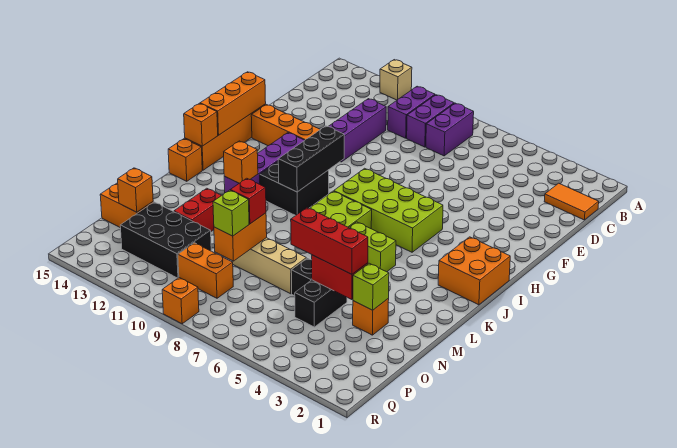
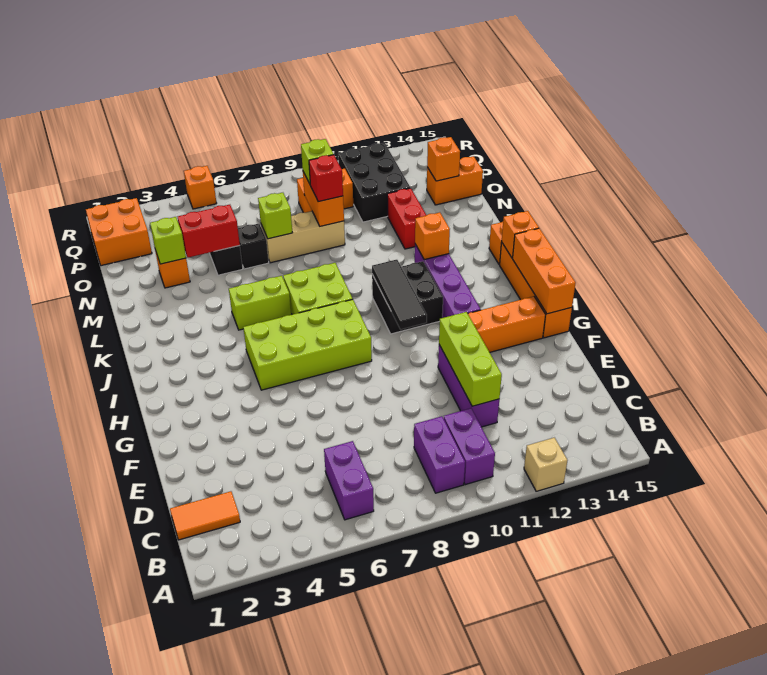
purple brick B8:C8 level 1 -> purple brick B6:C6 level 1
none -> lime brick D11:F11 level 2
black brick H10:J10 level 2 -> black tile H10:J10 level 2
orange brick I1:J2 level 1 -> orange brick P1:Q2 level 1
red brick N4:N6 level 3 -> none
none -> lime brick N7 level 2
black brick O11:P13 level 1 -> black brick O11:Q12 level 1
orange brick R9 level 1 -> orange brick R5 level 1

